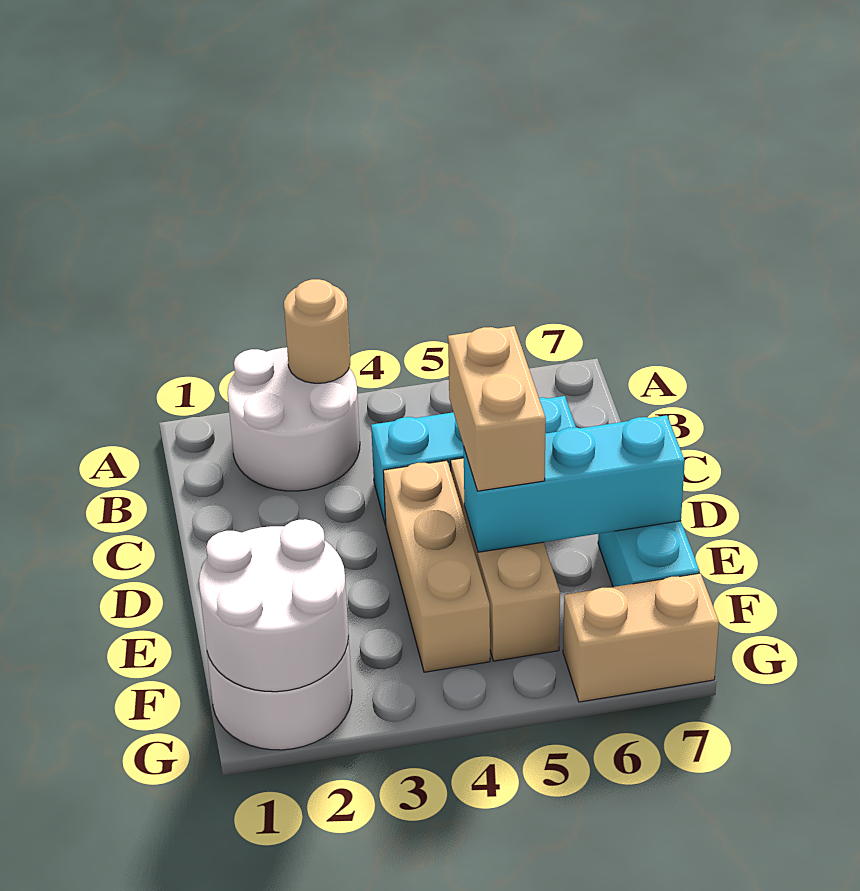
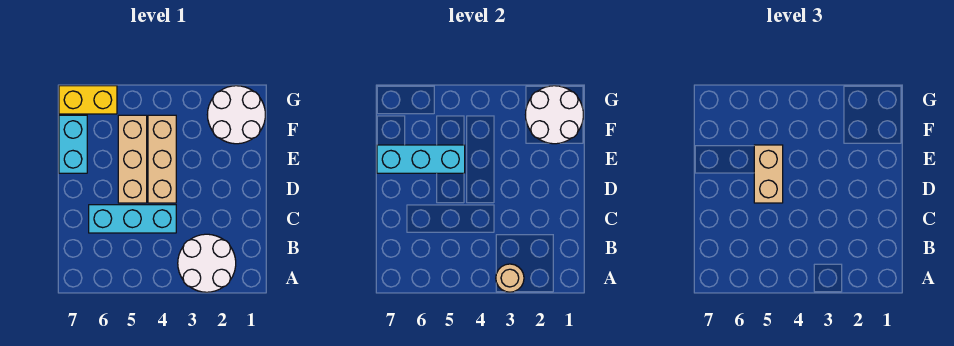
tan brick G6:G7 level 1 -> yellow brick G6:G7 level 1

